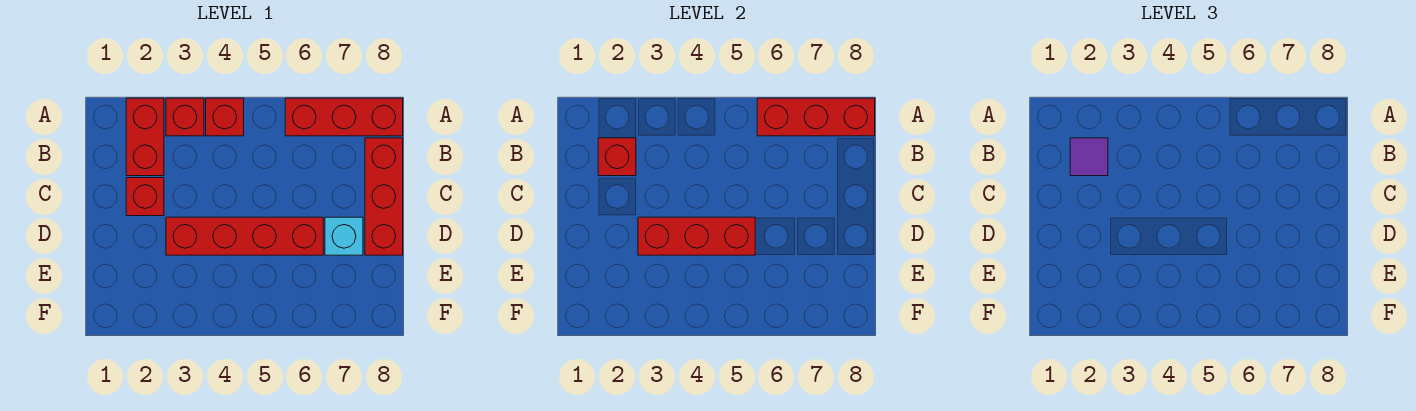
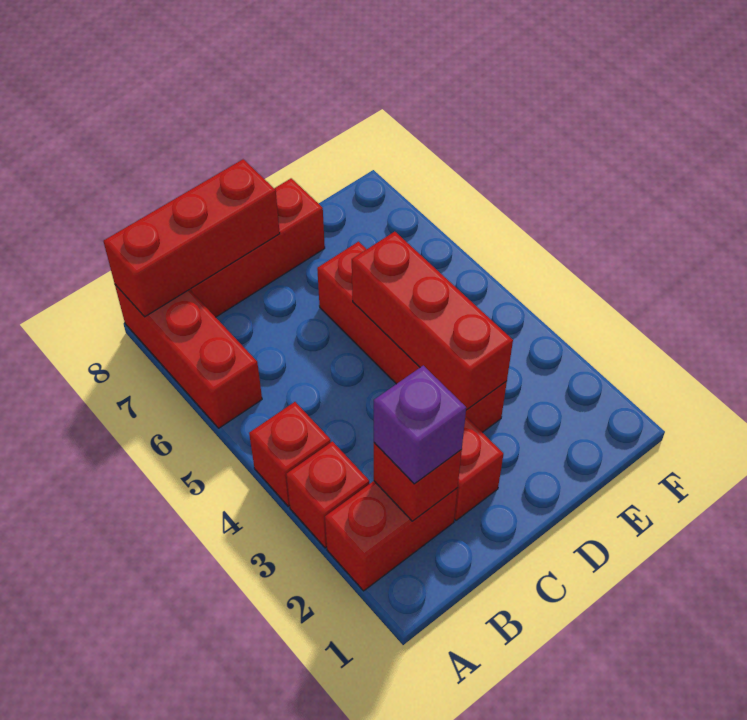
red brick A6:A8 level 2 -> red brick A8:C8 level 2
purple tile B2 level 3 -> purple brick B2 level 3
cyan brick D7 level 1 -> none

